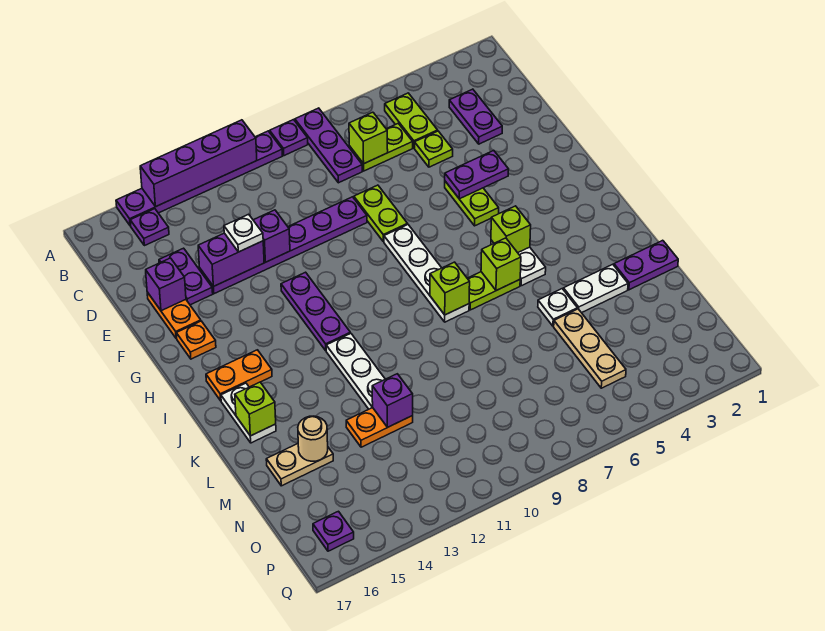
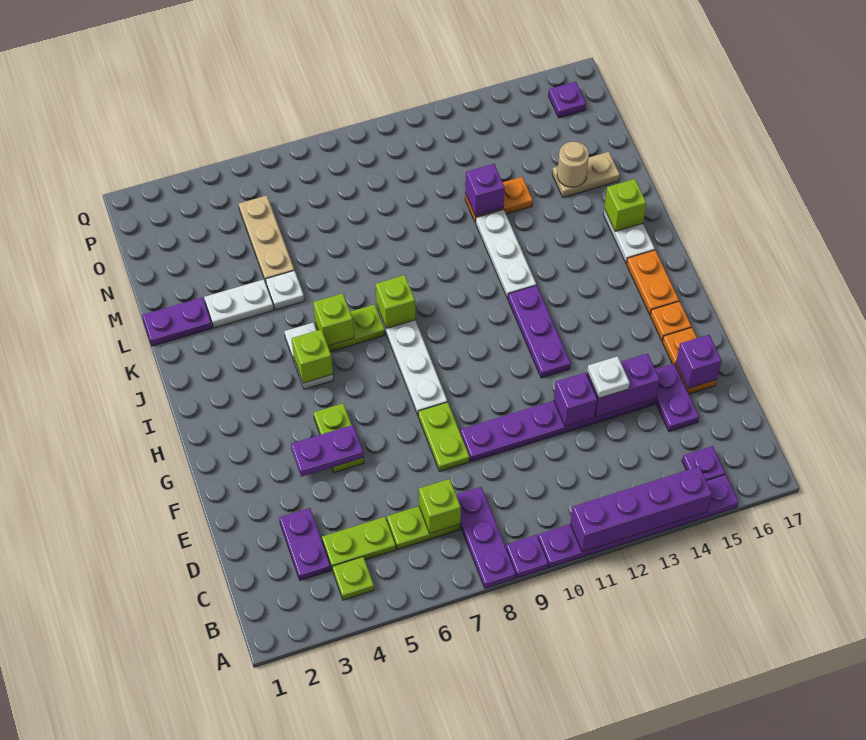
lime plate B5:C5 level 1 -> lime plate C4:C5 level 1
lime plate D5 level 1 -> lime plate B4 level 1
orange plate I15:I16 level 1 -> orange plate H16:I16 level 1

